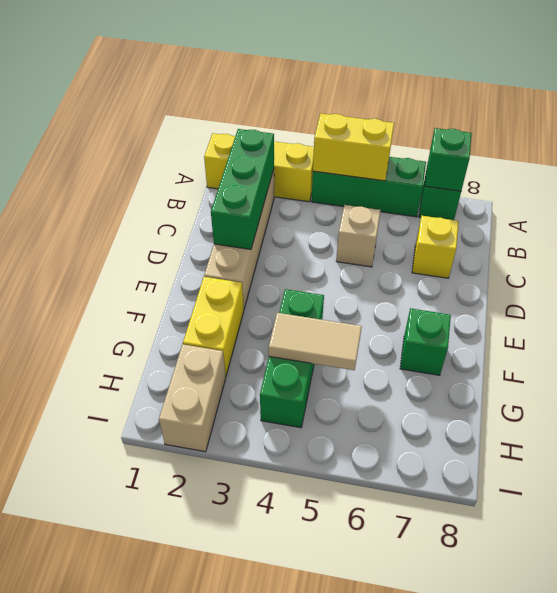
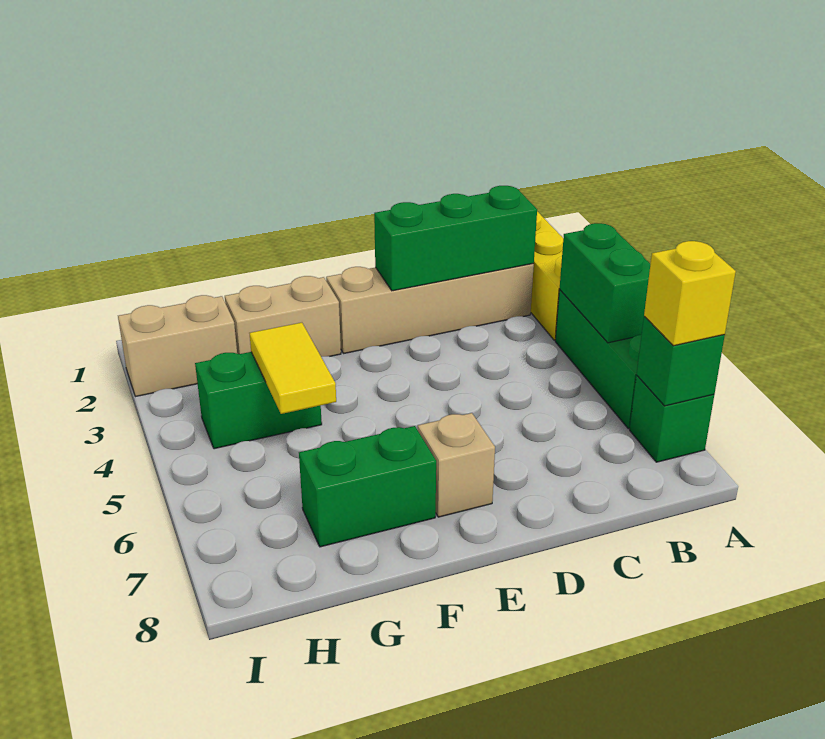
yellow brick A4:A5 level 2 -> green brick A4:A5 level 2
tan brick C5 level 1 -> tan brick E7 level 1
yellow brick C7 level 1 -> yellow brick A7 level 3
yellow brick F2:G2 level 1 -> tan brick F2:G2 level 1
green brick F4:H4 level 1 -> green brick G4:H4 level 1
green brick F7 level 1 -> green brick F7:G7 level 1
tan tile G4:G5 level 2 -> yellow tile G4:G5 level 2

